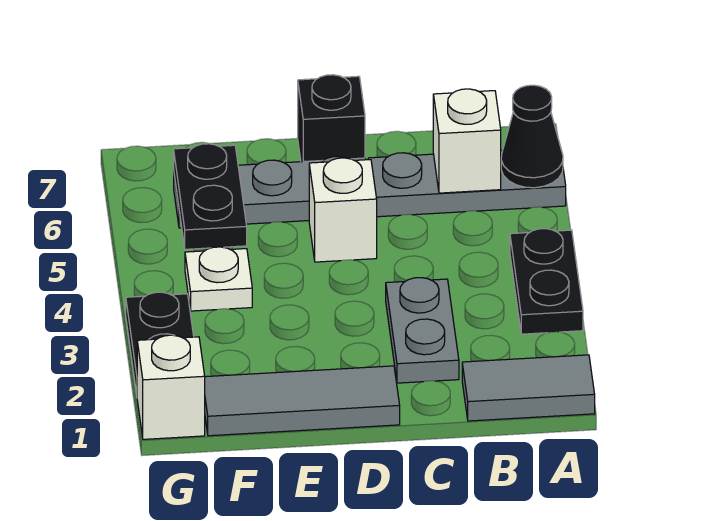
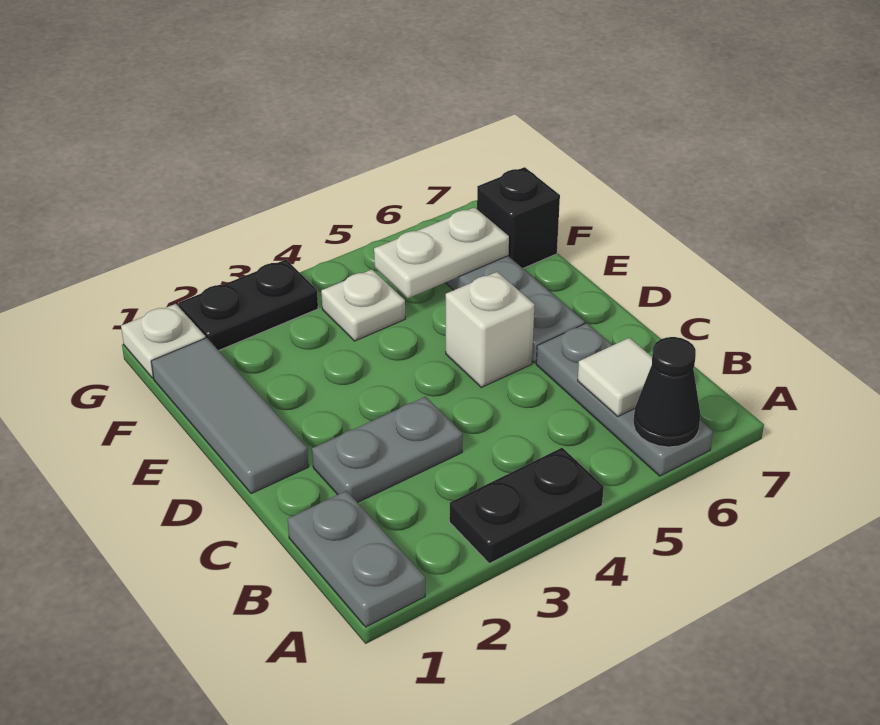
grey tile A1:B1 level 1 -> grey plate A1:B1 level 1
white brick B6 level 2 -> white tile B6 level 2
black brick D7 level 1 -> black brick F7 level 1
black plate F5:F6 level 2 -> white plate F5:F6 level 2
white brick G1 level 1 -> white plate G1 level 1

